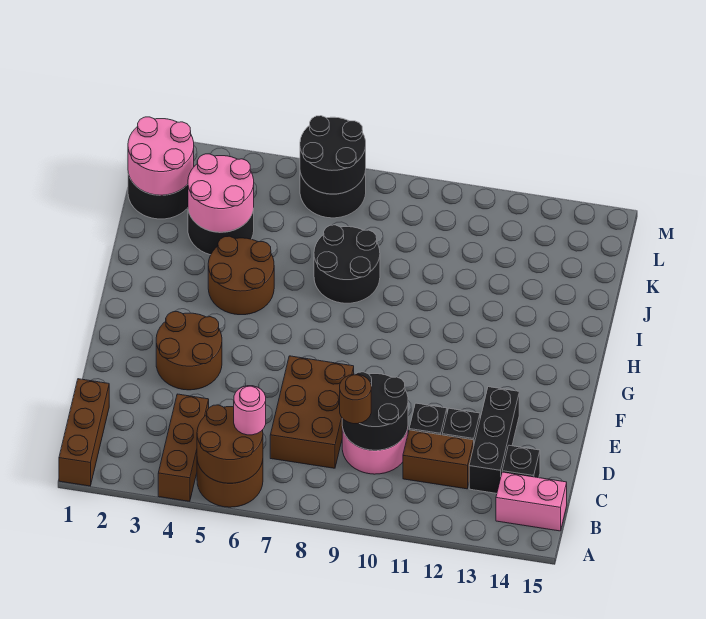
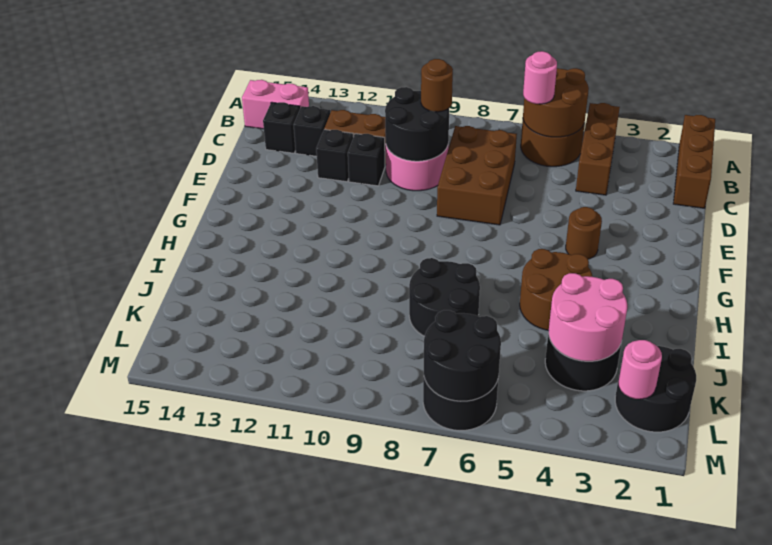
black brick C13:E13 level 1 -> black brick C13 level 1
brown round brick E3:F4 level 1 -> brown round brick F4 level 1
pink round brick K1:L2 level 2 -> pink round brick L2 level 2

